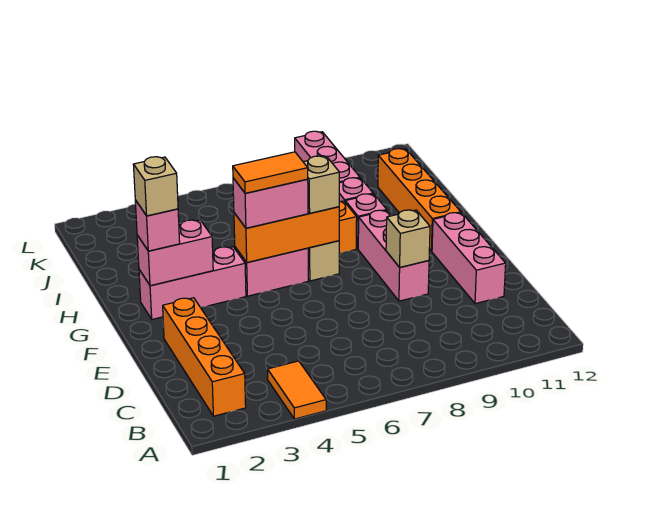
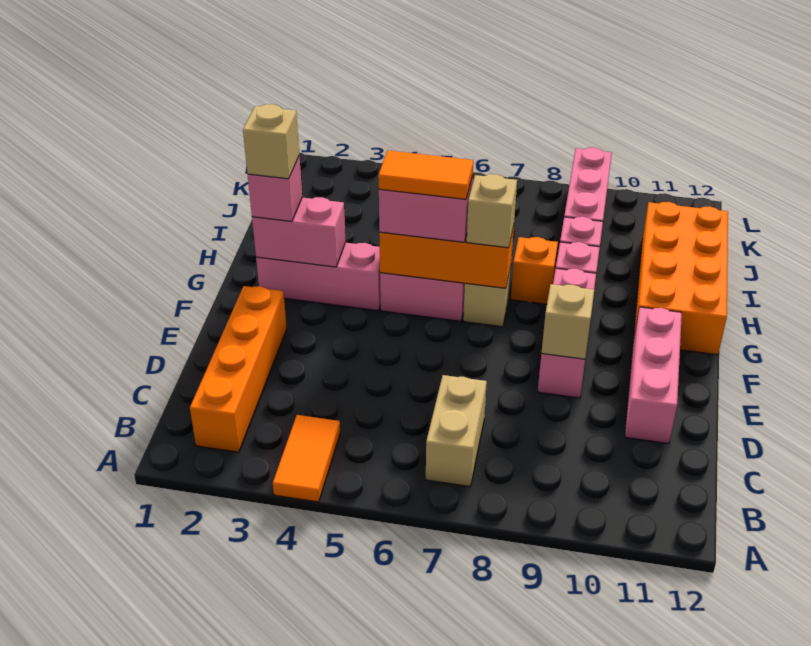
none -> tan brick B7:C7 level 1
orange brick G11:J11 level 1 -> orange brick G11:J12 level 1

